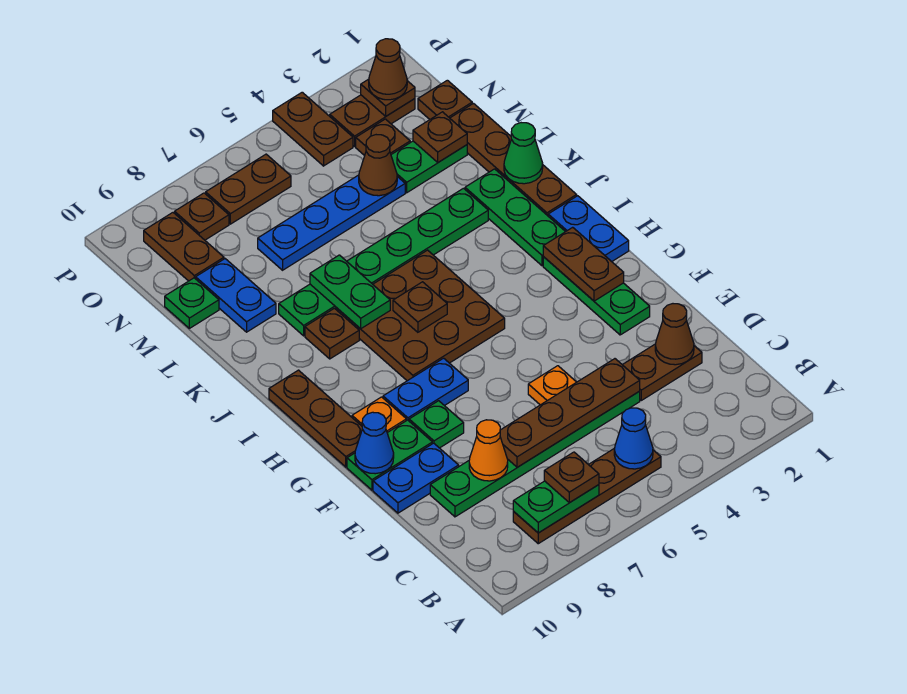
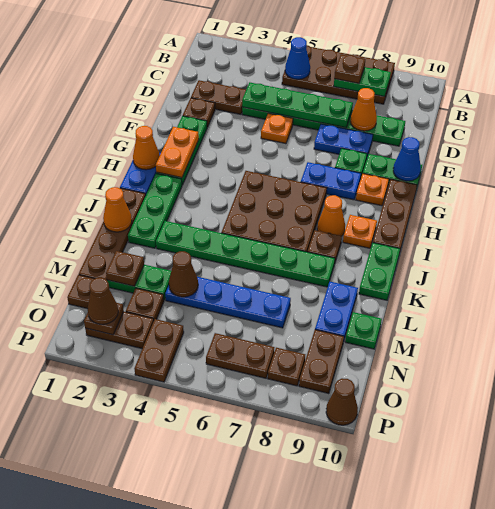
brown plate B5:B8 level 1 -> brown plate A5:B8 level 1
brown cone D2 level 2 -> brown cone P10 level 1
brown plate D4:D7 level 2 -> green plate D4:D7 level 2
blue plate E9:E10 level 1 -> blue plate E7:E8 level 1
brown plate G2:H2 level 2 -> orange plate G2:H2 level 2
none -> orange cone H1 level 2
brown plate I6 level 2 -> brown plate E2 level 1
none -> orange cone I8 level 1
none -> orange plate I9 level 1
green plate J7:K7 level 2 -> green plate J10:K10 level 1
green cone K1 level 2 -> orange cone K1 level 2

